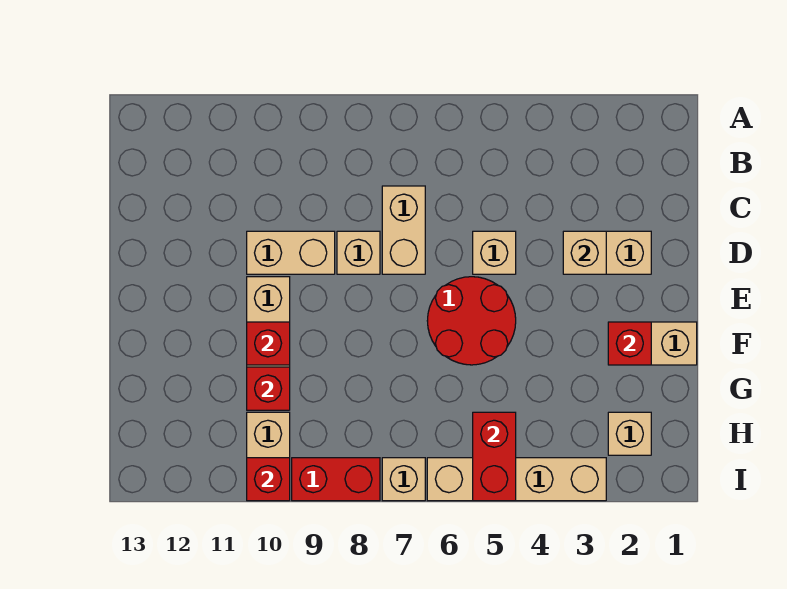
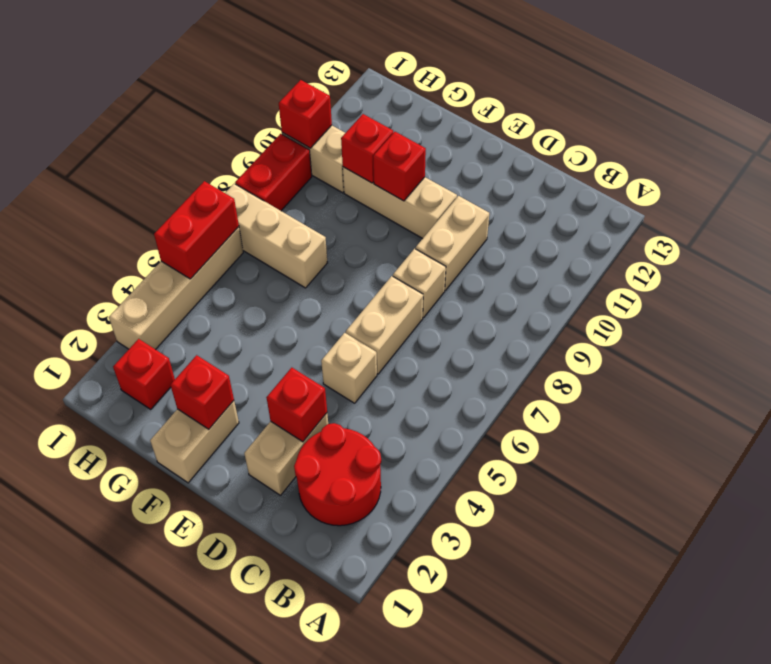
tan brick C7:D7 level 1 -> tan brick D6:D7 level 1
tan brick D3 level 2 -> red brick D3 level 2
red round brick E5:F6 level 1 -> red round brick B2:C3 level 1
tan brick H2 level 1 -> red brick H2 level 1
red brick H5:I5 level 2 -> red brick I5:I6 level 2
tan brick I7 level 1 -> tan brick G7:I7 level 1

